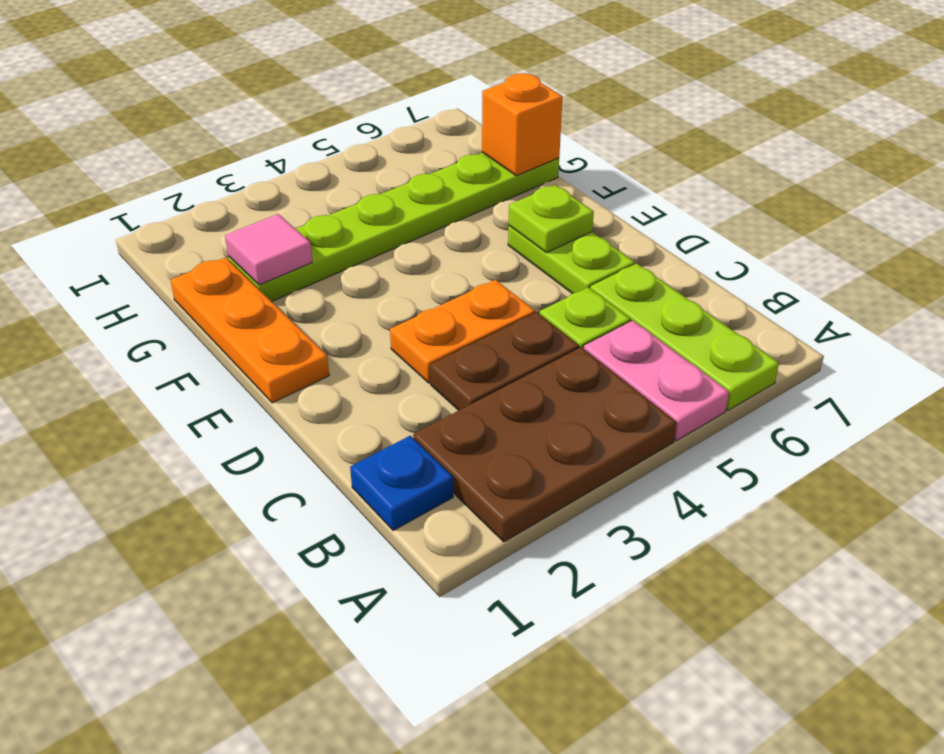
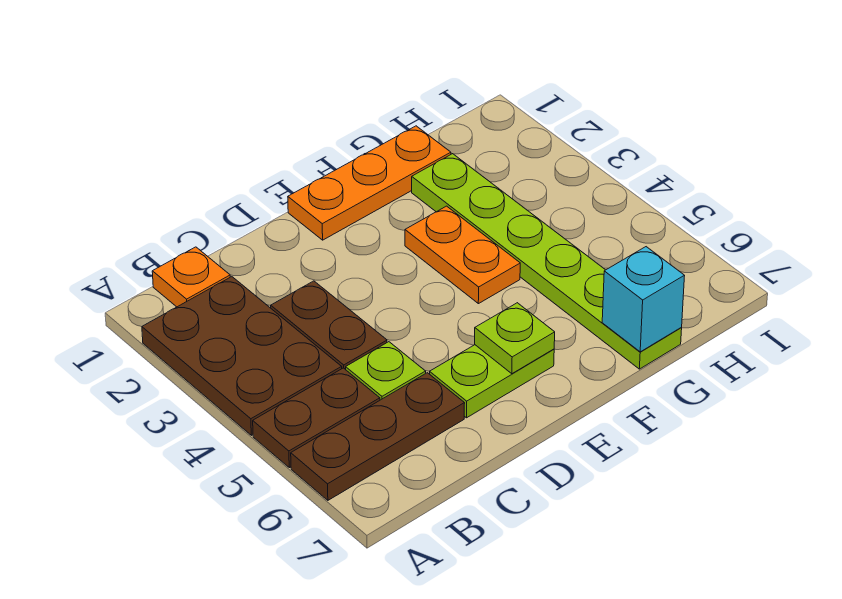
pink plate A5:B5 level 1 -> brown plate A5:B5 level 1
lime plate A6:C6 level 1 -> brown plate A6:C6 level 1
blue plate B1 level 1 -> orange plate B1 level 1
orange plate D3:D4 level 1 -> orange plate F3:F4 level 1
pink tile G2 level 2 -> none
orange brick G7 level 2 -> cyan brick G7 level 2

